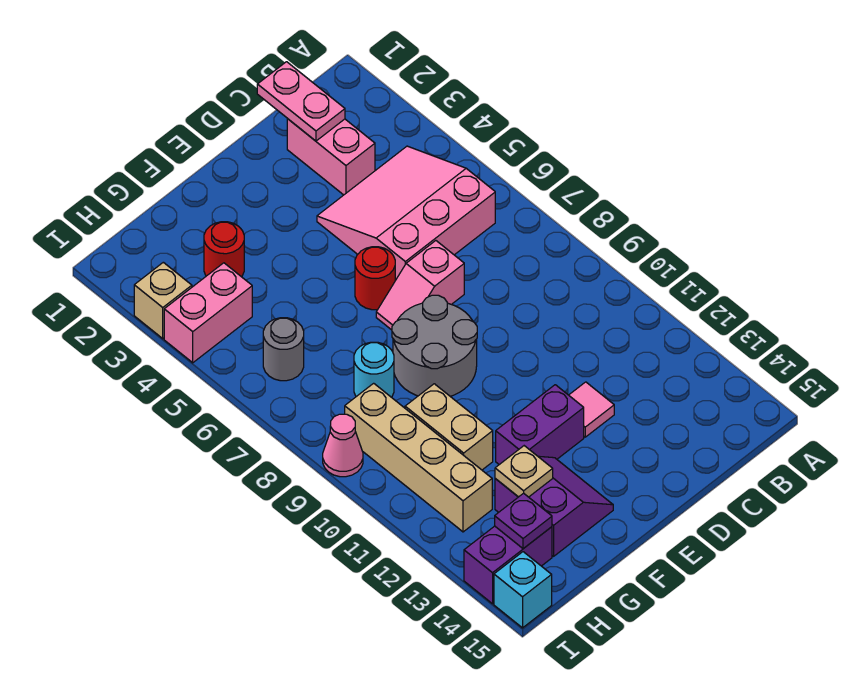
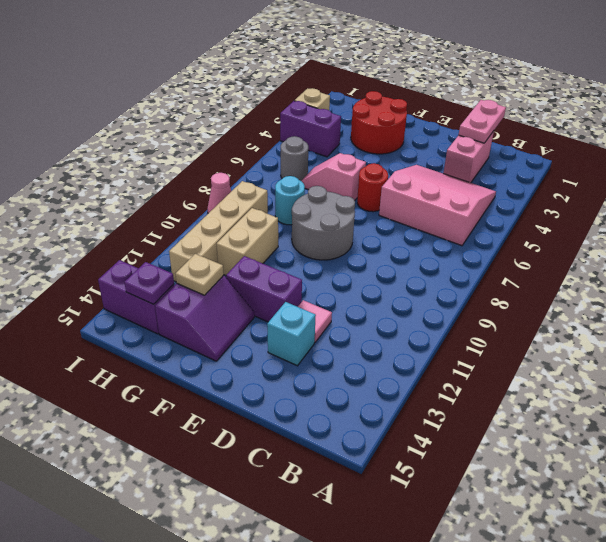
pink slope D7:E7 level 1 top D -> pink slope F6:G6 level 1 top F
red round brick G3 level 1 -> red round brick F2:G3 level 1
pink brick H4:I4 level 1 -> purple brick H4:I4 level 1
cyan brick I15 level 1 -> cyan brick D13 level 1

